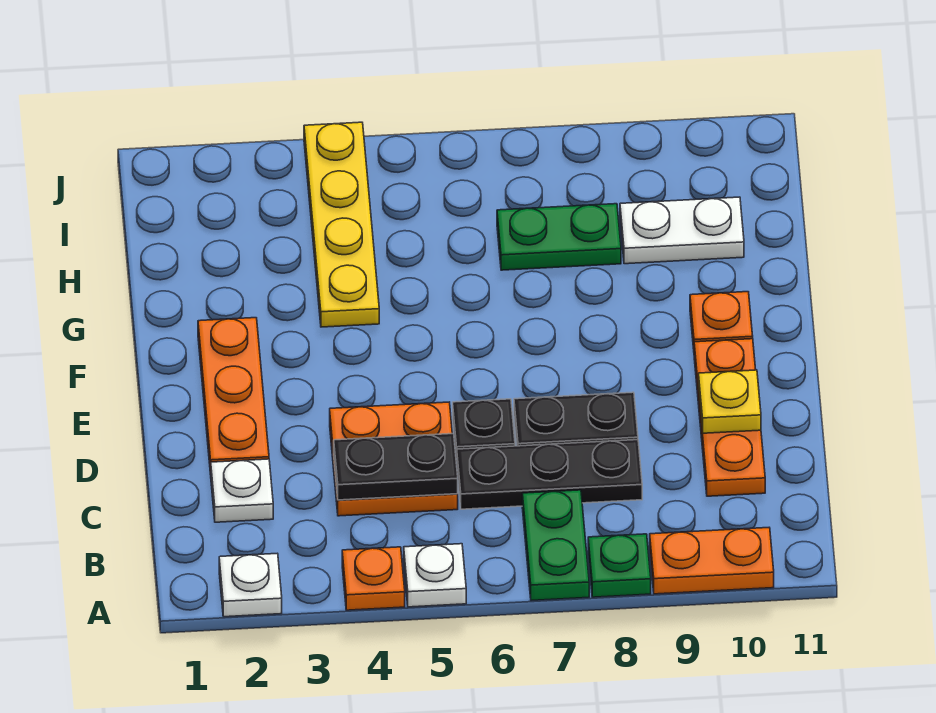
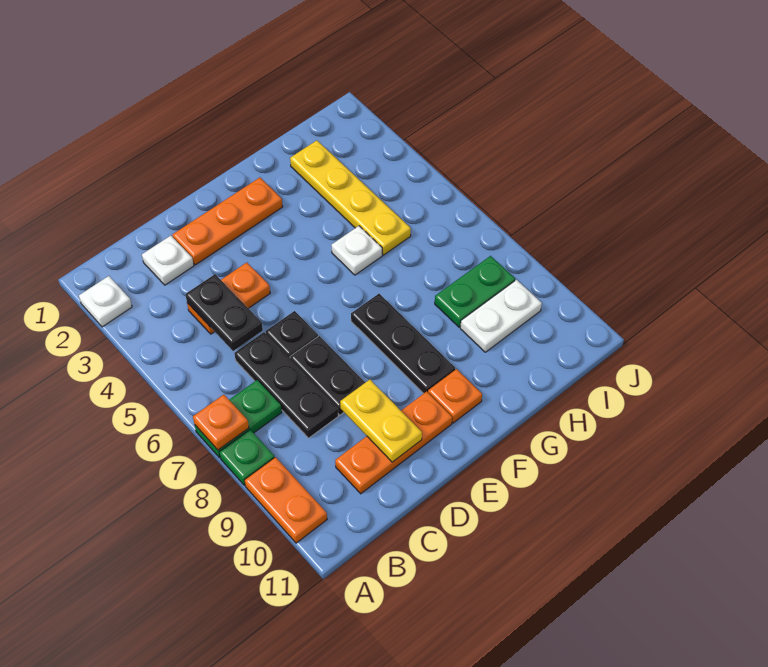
orange plate A4 level 1 -> orange plate A7 level 2
white plate A5 level 1 -> white plate G5 level 1
orange plate C4:D5 level 1 -> orange plate C4:D4 level 1
yellow plate D10 level 2 -> yellow plate D9:D10 level 2
none -> black plate F7:F9 level 1
yellow plate G4:J4 level 1 -> yellow plate H2:H5 level 1
green plate H7:H8 level 1 -> green plate H8:I8 level 1
white plate H9:H10 level 1 -> white plate H9:I9 level 1

